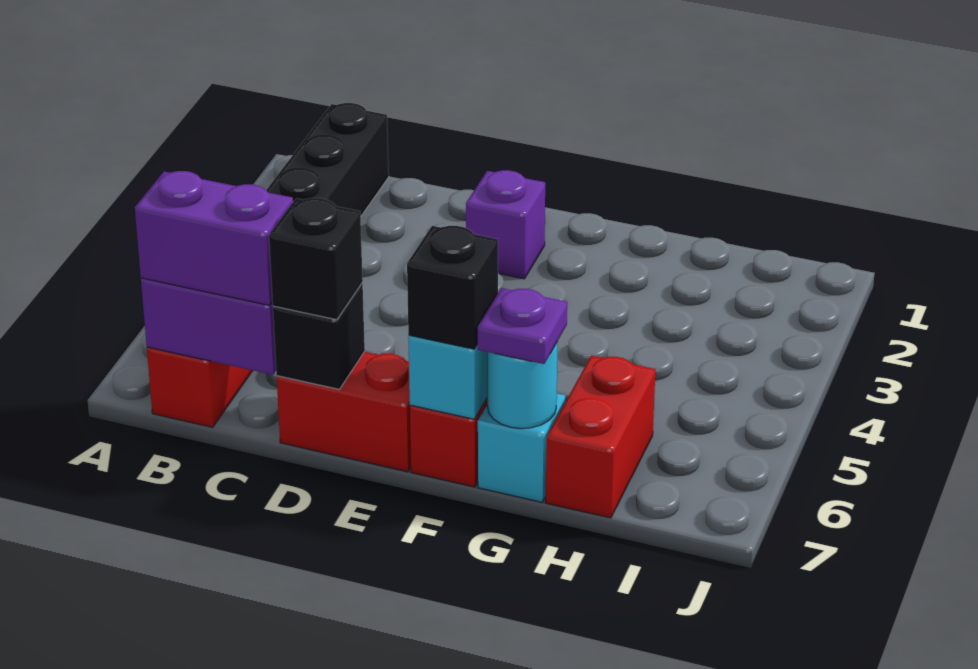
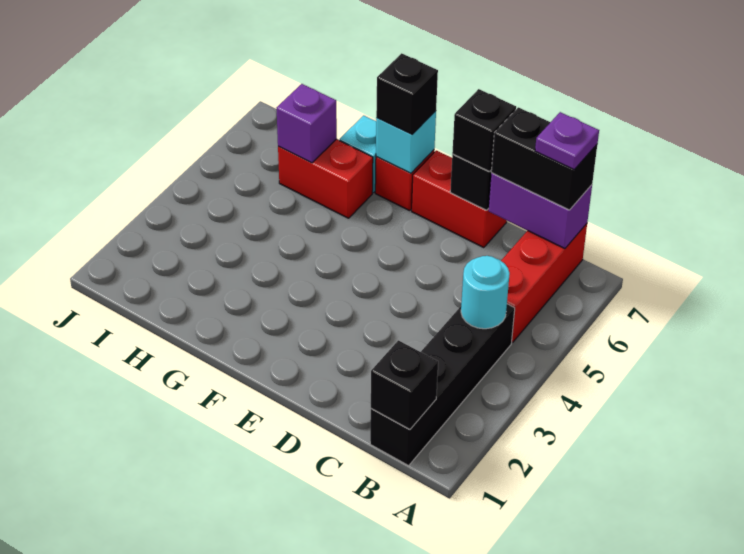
none -> black brick B1 level 2
purple brick B7:C7 level 3 -> black brick B7:C7 level 3
purple brick E2 level 1 -> purple brick H6 level 2
cyan round brick G7 level 2 -> cyan round brick B4 level 2
purple plate G7 level 3 -> purple plate B7 level 4
red brick H6:H7 level 1 -> red brick G6:H6 level 1

